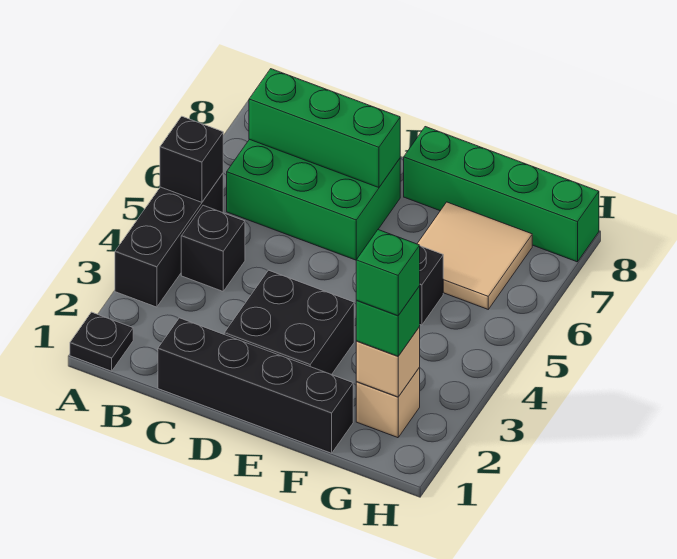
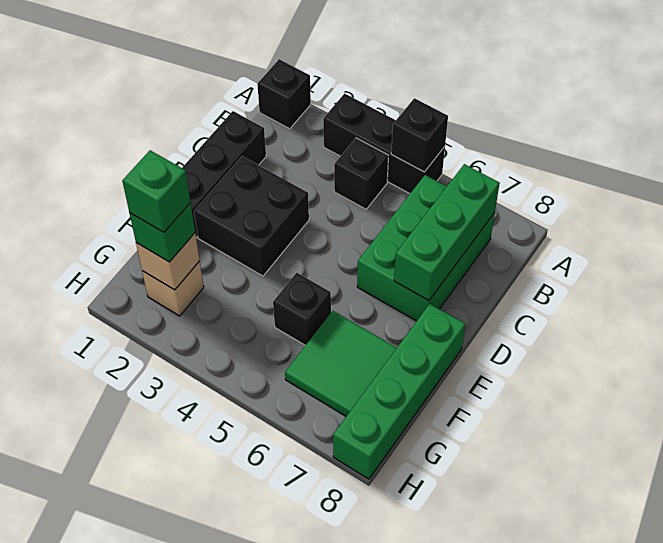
black plate A1 level 1 -> black brick A1 level 1
tan tile F6:G7 level 1 -> green tile F6:G7 level 1

